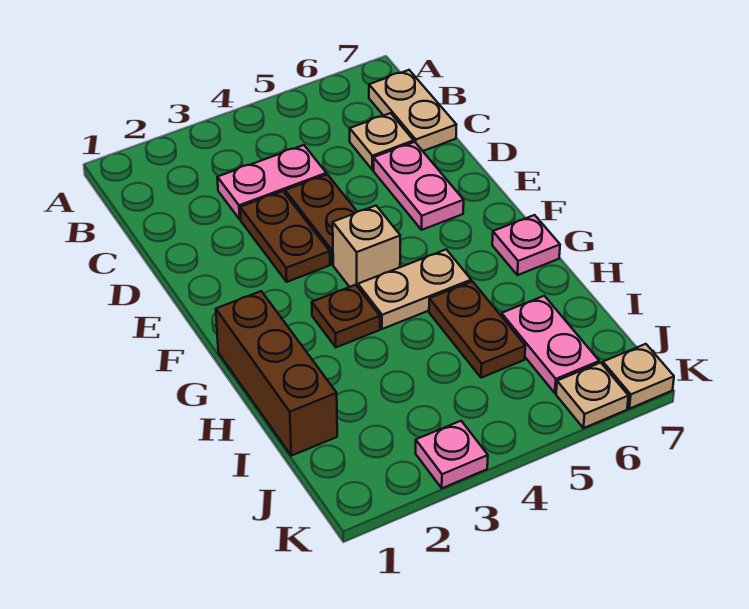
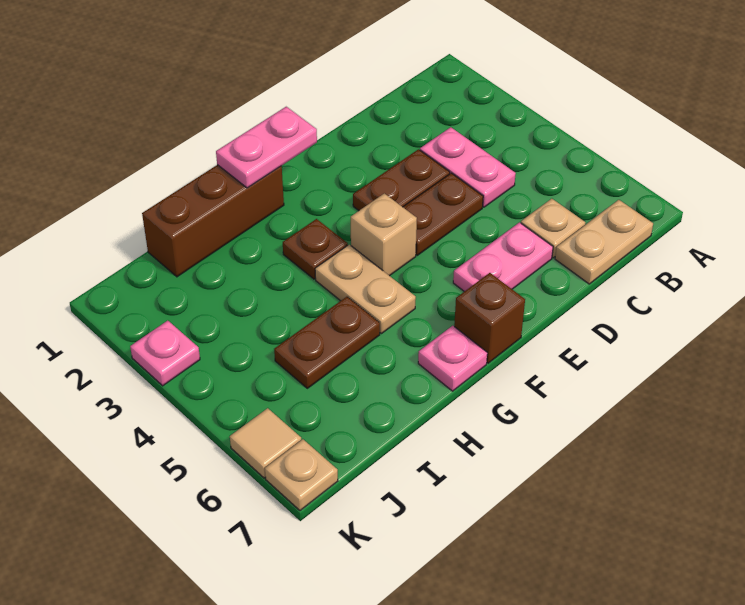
none -> brown brick F7 level 1
pink plate I6:J6 level 1 -> pink plate F1:G1 level 2
tan plate K6 level 1 -> tan tile K6 level 1

